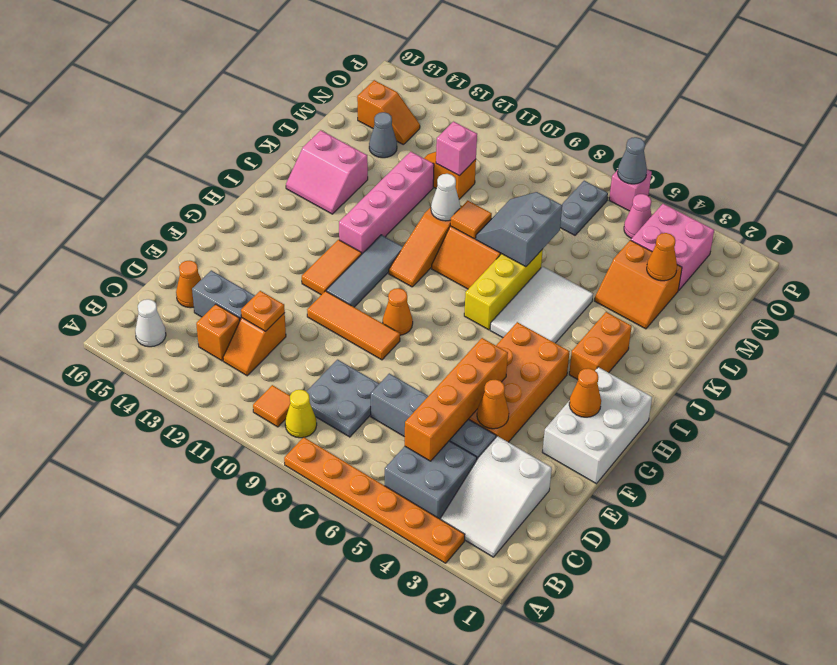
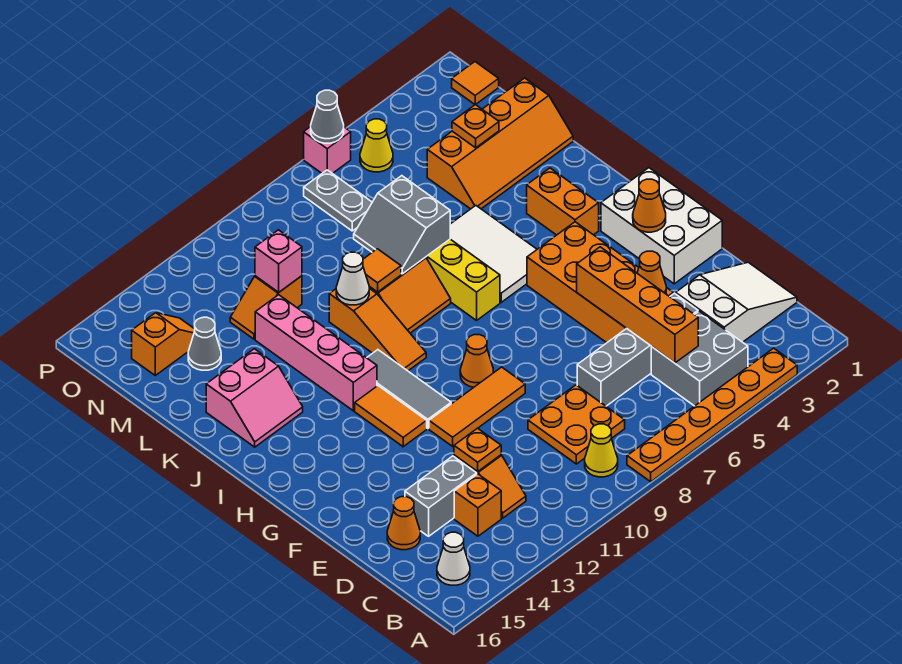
white slope B2:D3 level 1 top D -> white slope C1:D3 level 1 top 3
orange tile B10 level 1 -> orange tile O1 level 1
grey plate C8:D9 level 1 -> orange plate C8:D9 level 1
orange slope L3:M4 level 1 top M -> orange slope L1:M4 level 1 top M
orange cone M3 level 2 -> orange plate M3 level 2
pink brick N3:O4 level 1 -> none
pink cone O5 level 1 -> yellow cone O5 level 1

